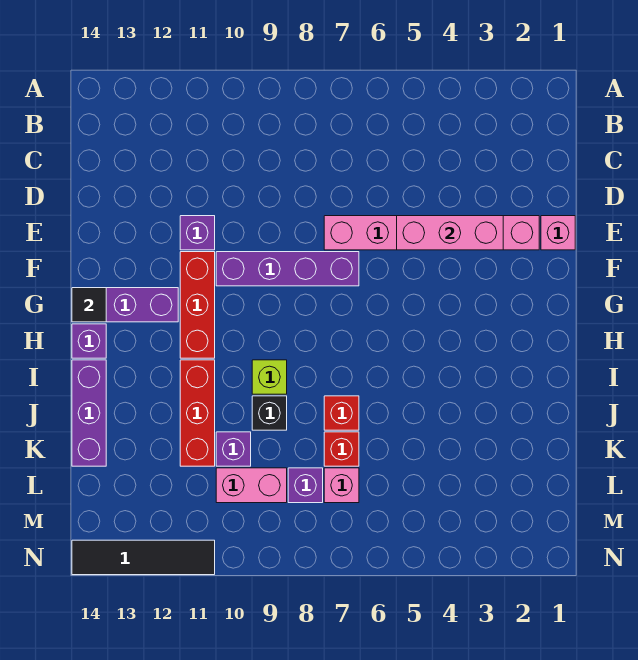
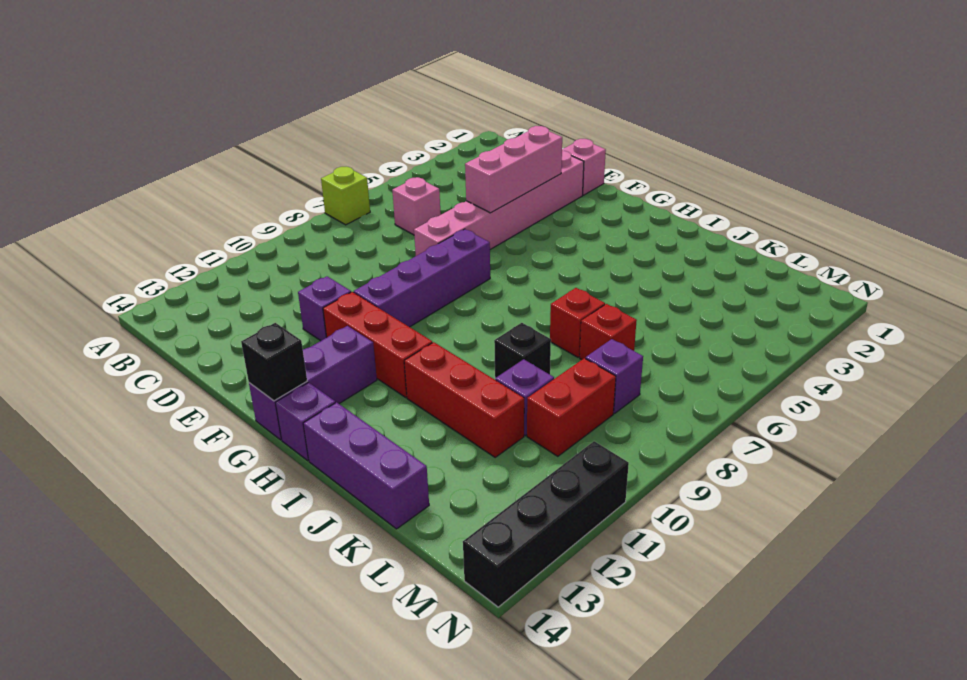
black tile G14 level 2 -> black brick G14 level 2
lime brick I9 level 1 -> lime brick A7 level 1
pink brick L7 level 1 -> pink brick C6 level 1
pink brick L9:L10 level 1 -> red brick L9:L10 level 1
black tile N11:N14 level 1 -> black brick N11:N14 level 1

